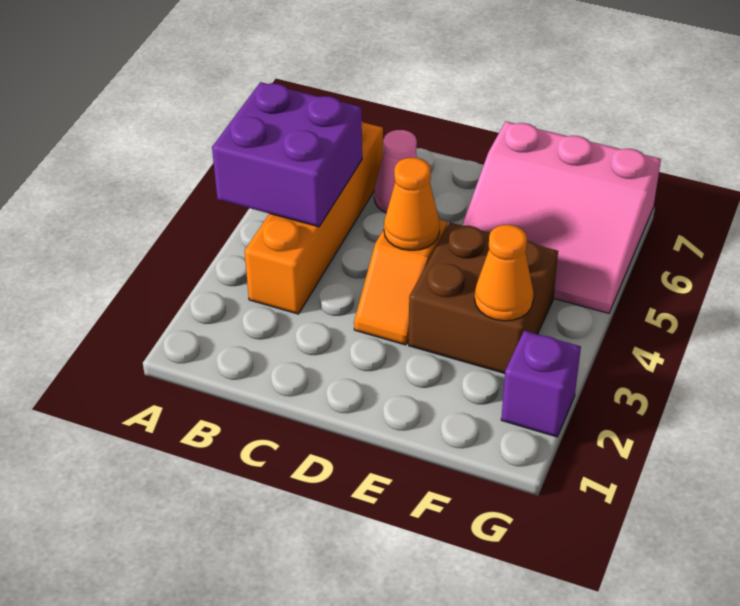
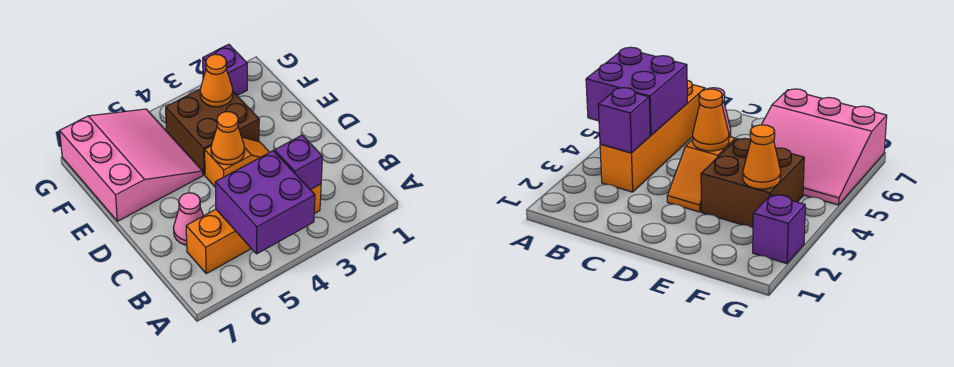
none -> purple brick B3 level 2

